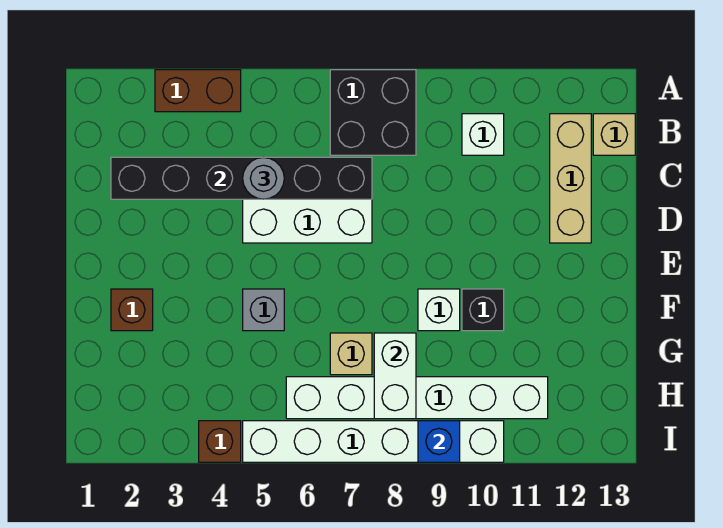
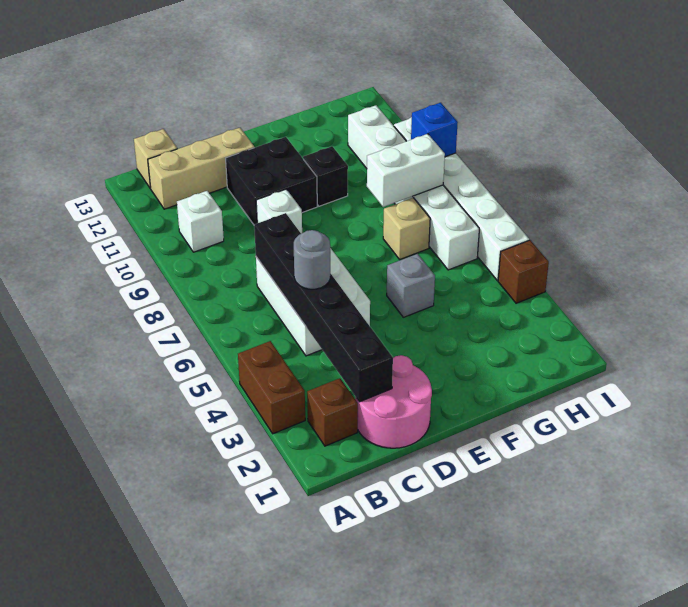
black brick A7:B8 level 1 -> black brick D10:E11 level 1
none -> pink round brick C1:D2 level 1
brown brick F2 level 1 -> brown brick B2 level 1
white brick F9 level 1 -> white brick D9 level 1

